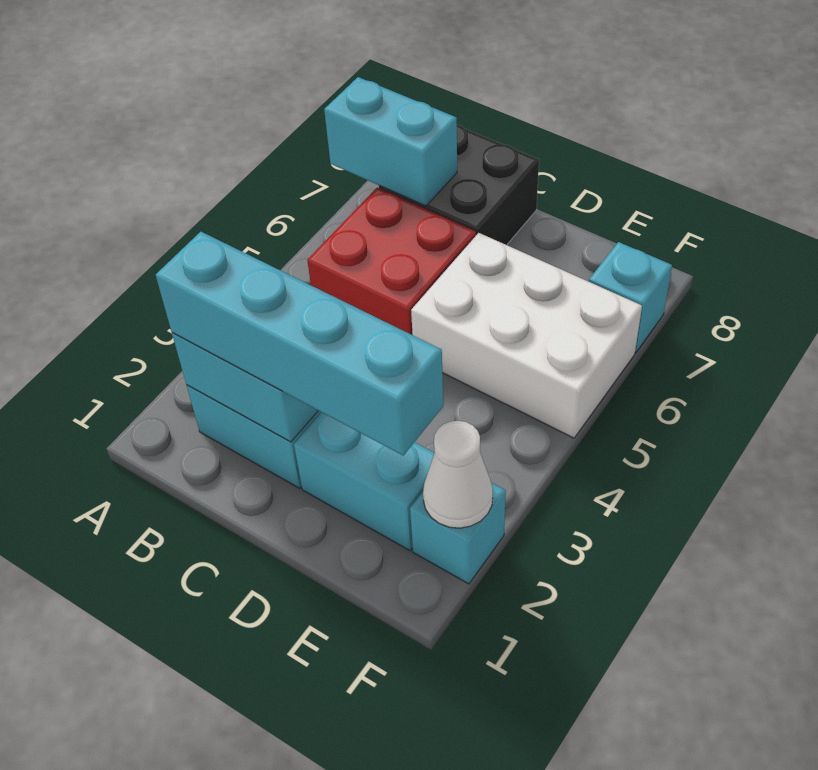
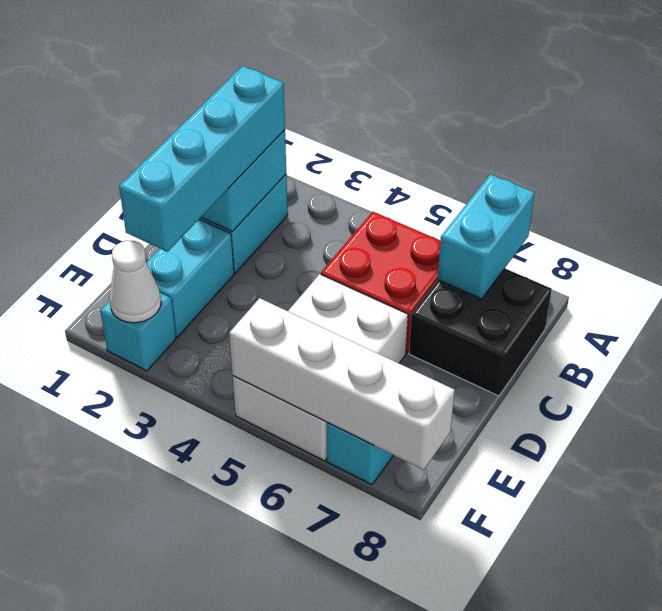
none -> white brick F5:F8 level 2

